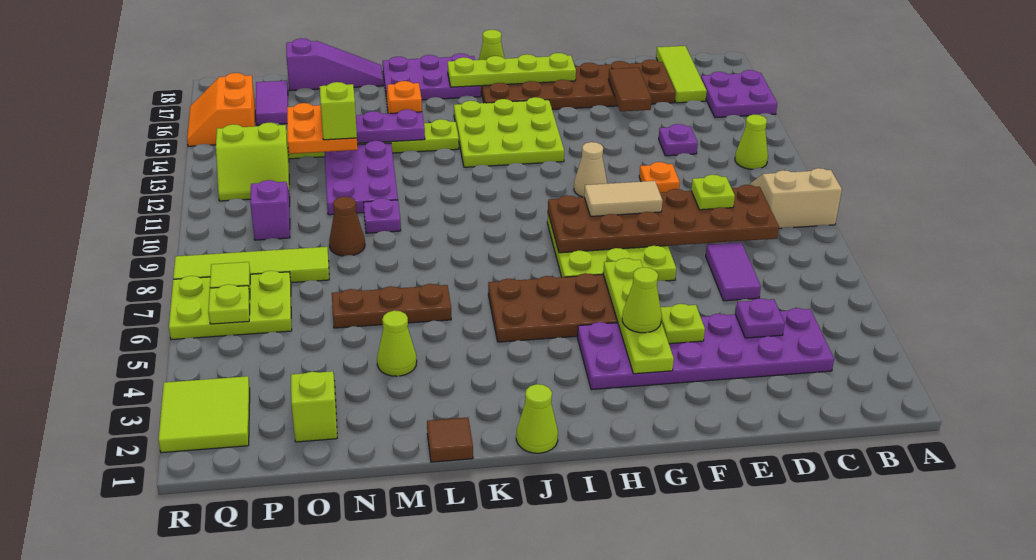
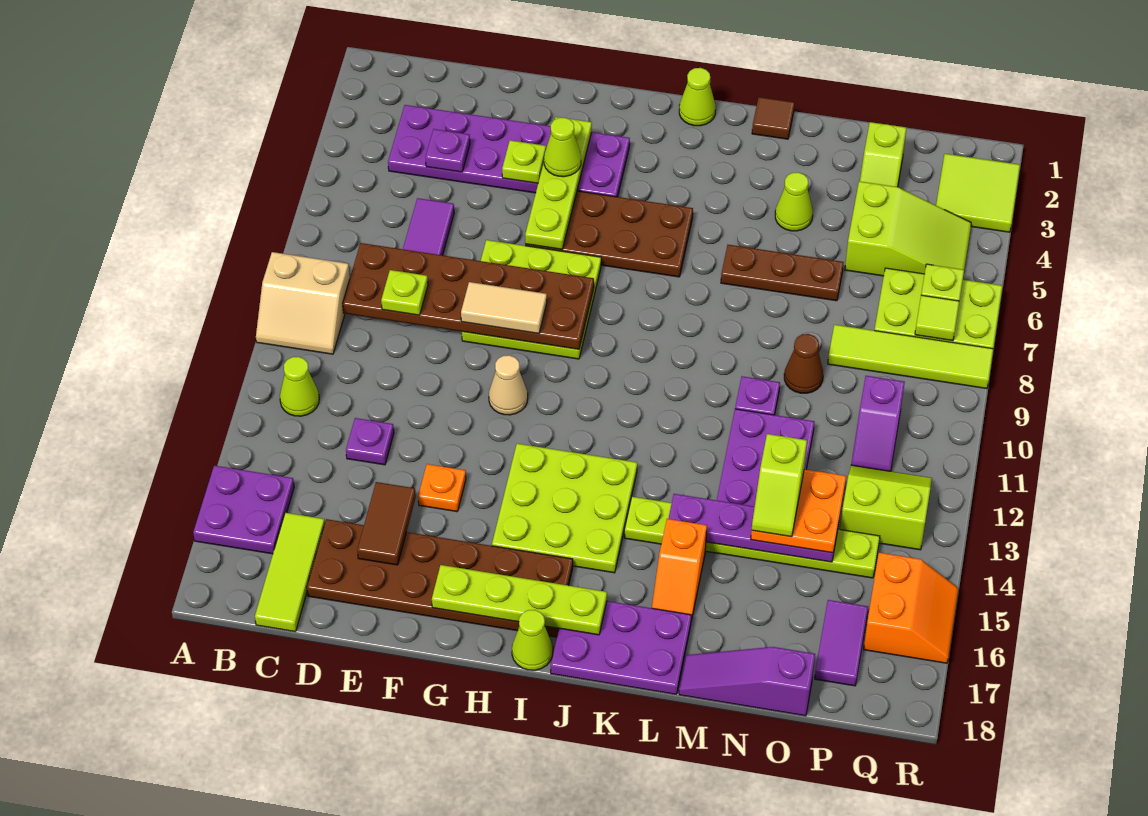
orange plate E11 level 1 -> orange plate F14 level 1
none -> lime slope O4:Q5 level 1 top O

